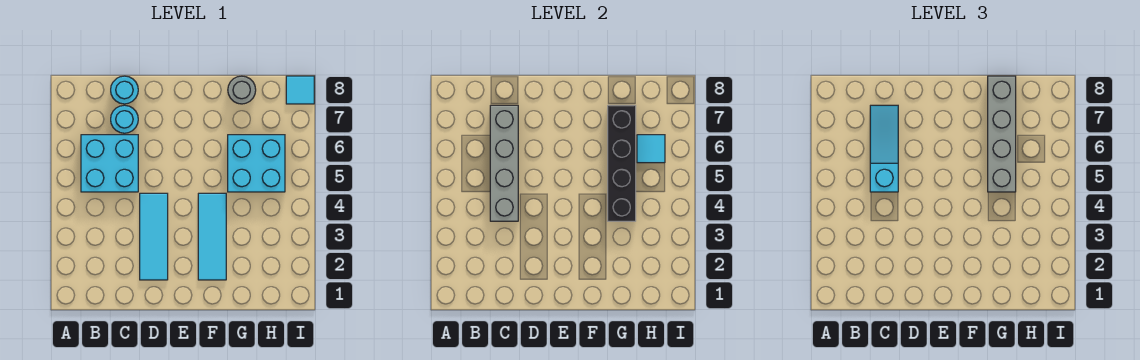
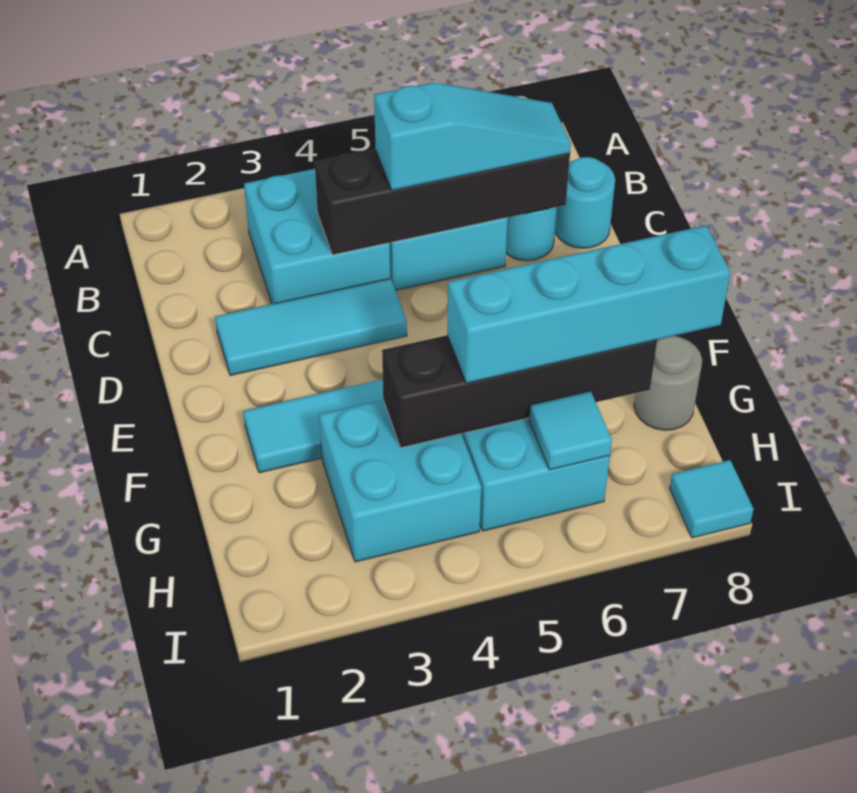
none -> cyan brick B3:C4 level 1
grey brick C4:C7 level 2 -> black brick C4:C7 level 2
none -> cyan brick G3:H4 level 1
grey brick G5:G8 level 3 -> cyan brick G5:G8 level 3

